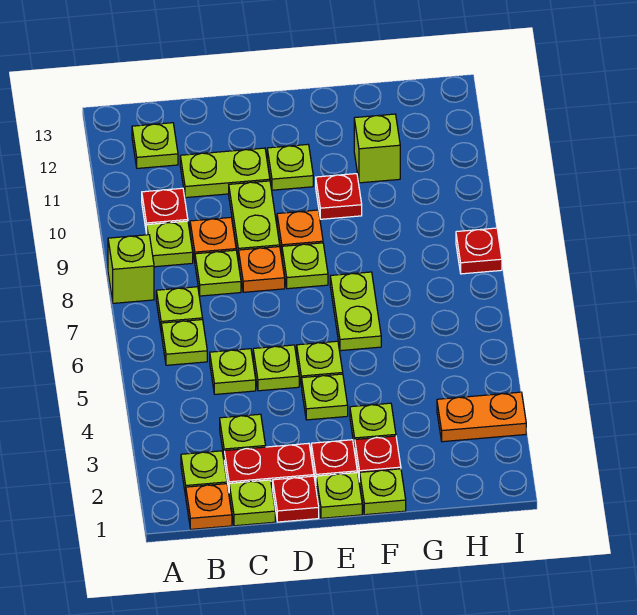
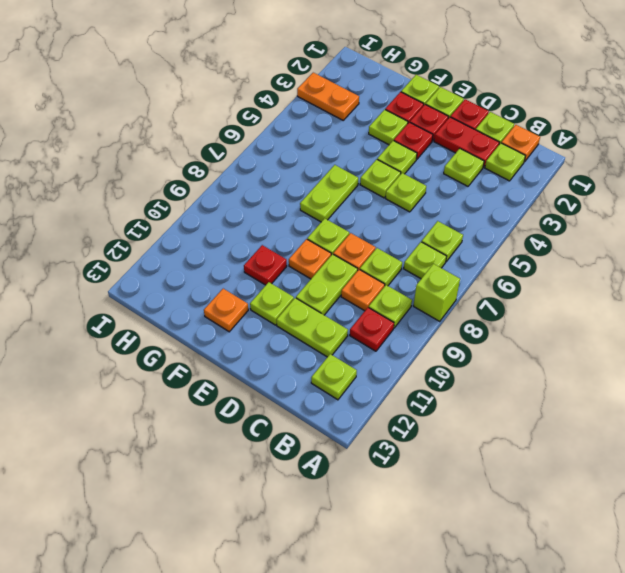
lime plate C5 level 1 -> none
none -> orange plate F12 level 1
lime brick G11 level 1 -> none
red plate I8 level 1 -> red plate E3 level 1

